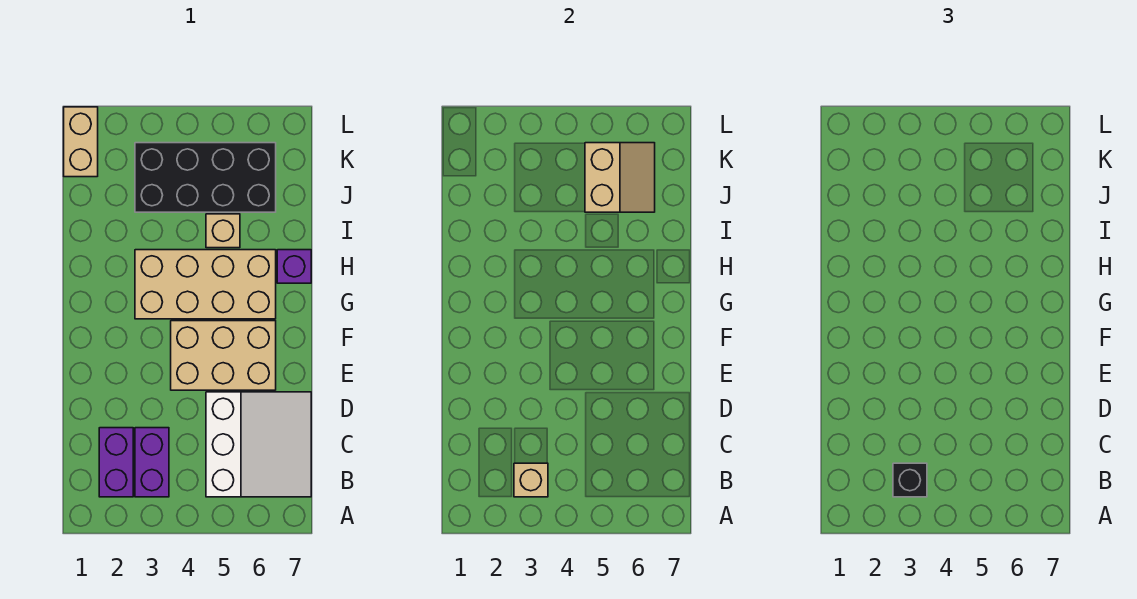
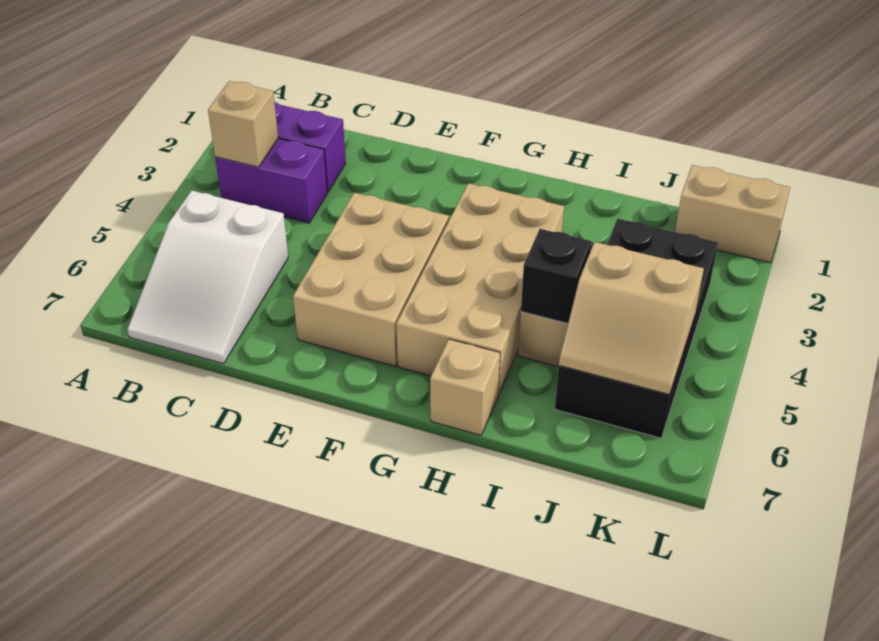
black brick B3 level 3 -> black brick I5 level 2
white slope B5:D7 level 1 top 5 -> white slope B5:C7 level 1 top 5
purple brick H7 level 1 -> tan brick H7 level 1

